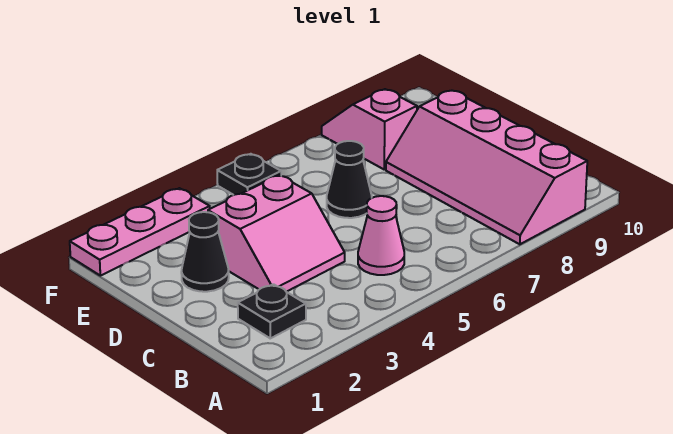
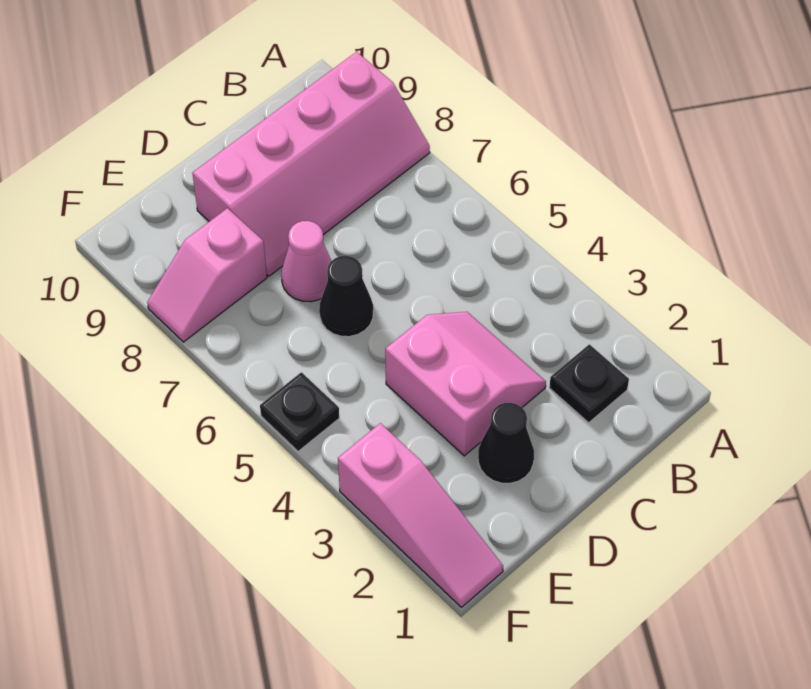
pink cone B5 level 1 -> pink cone D7 level 1
pink plate F1:F3 level 1 -> pink slope F1:F3 level 1 top 3

